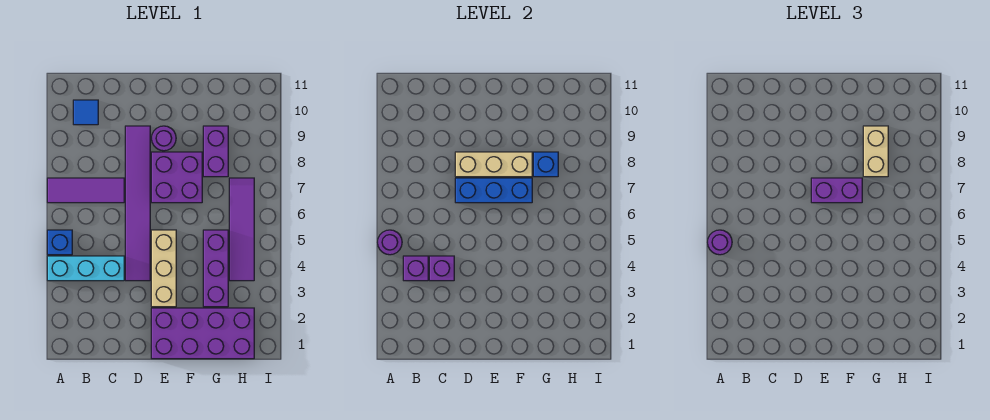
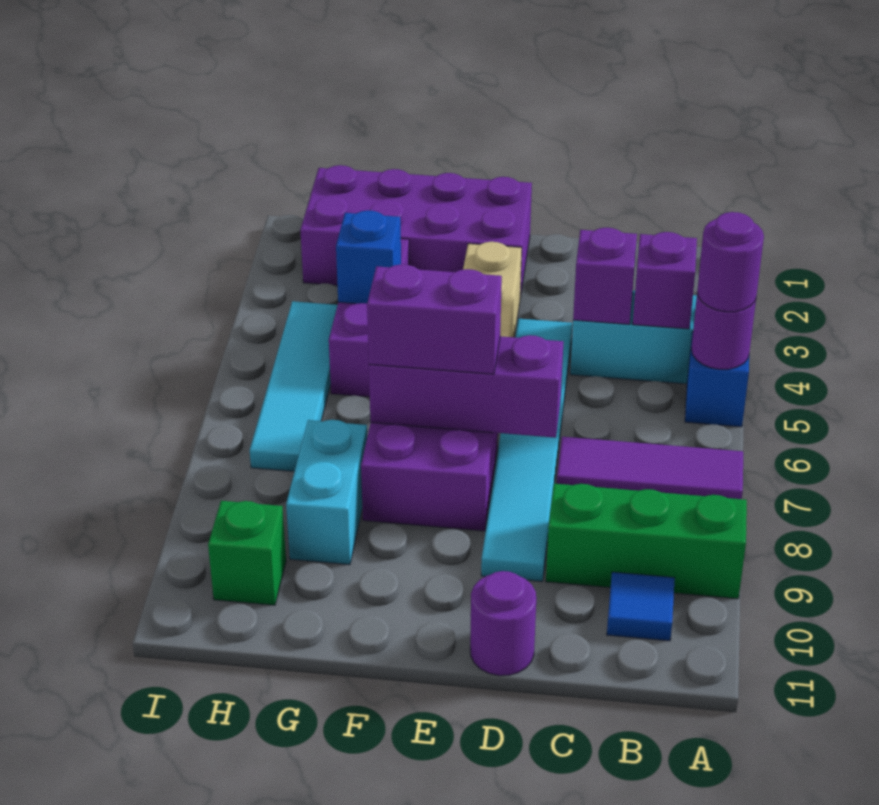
none -> green brick A9:C9 level 1
purple tile D4:D9 level 1 -> cyan tile D4:D9 level 1
blue brick D7:F7 level 2 -> purple brick D7:F7 level 2
tan brick D8:F8 level 2 -> none
purple round brick E9 level 1 -> purple round brick D11 level 1
purple brick G8:G9 level 1 -> cyan brick G8:G9 level 1
blue brick G8 level 2 -> blue brick G4 level 2
tan brick G8:G9 level 3 -> none
purple tile H4:H7 level 1 -> cyan tile H4:H7 level 1
none -> green brick H10 level 1

